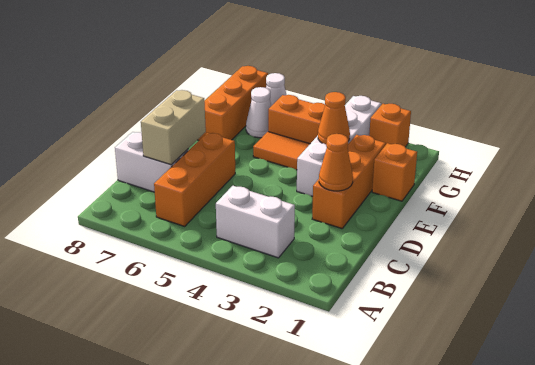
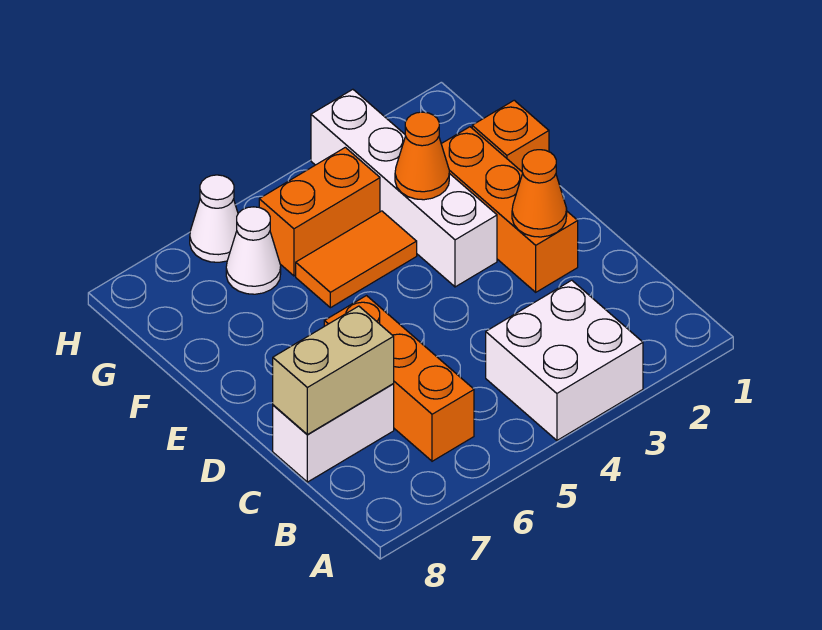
white brick B3:B4 level 1 -> white brick A3:B4 level 1
tan brick C7:D7 level 2 -> tan brick C7:C8 level 2
orange brick F7:H7 level 1 -> none
orange brick H2 level 1 -> none

